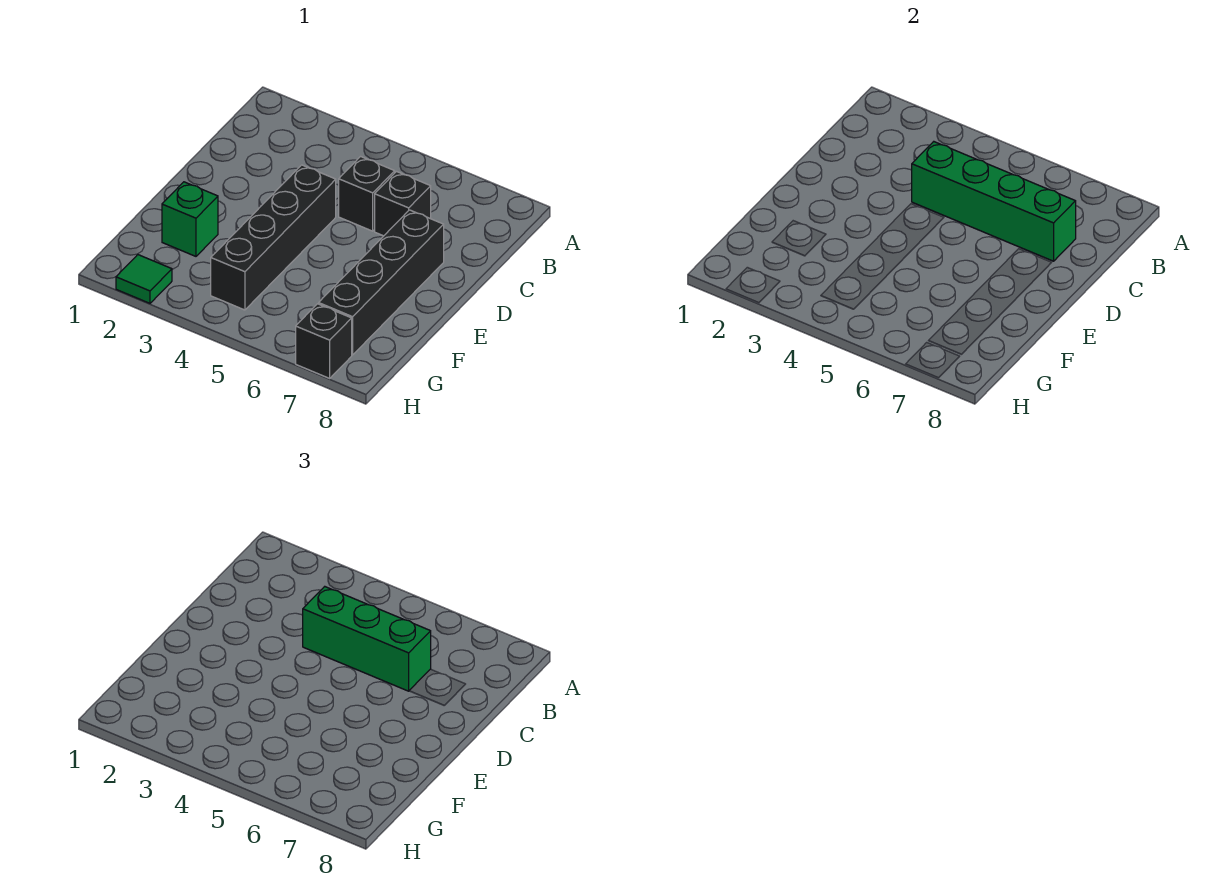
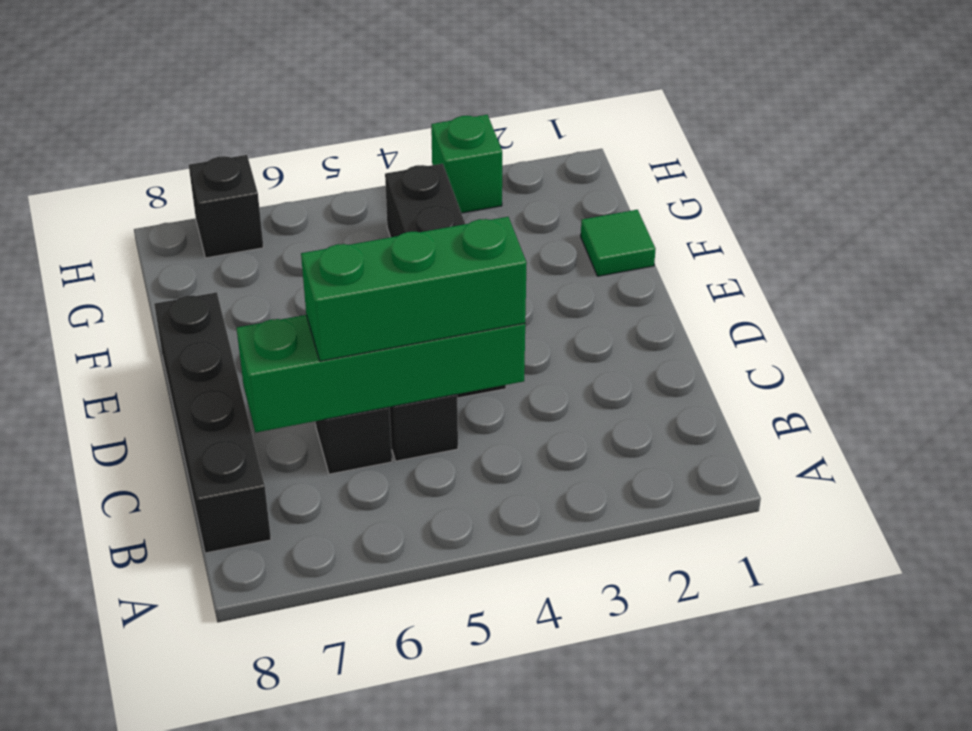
black brick D7:G7 level 1 -> black brick B8:E8 level 1
green brick F2 level 1 -> green brick H3 level 1
green tile H2 level 1 -> green tile F1 level 1

